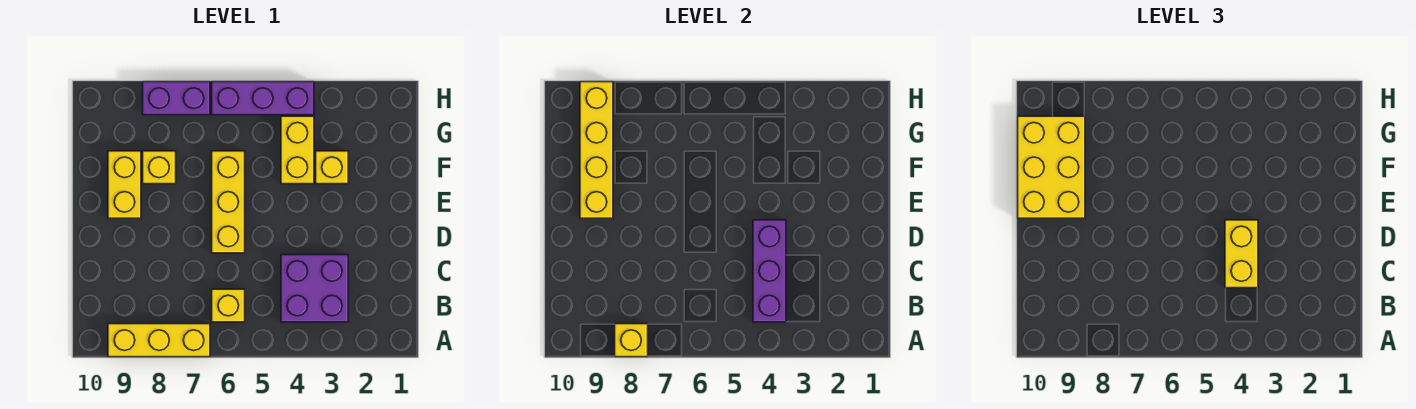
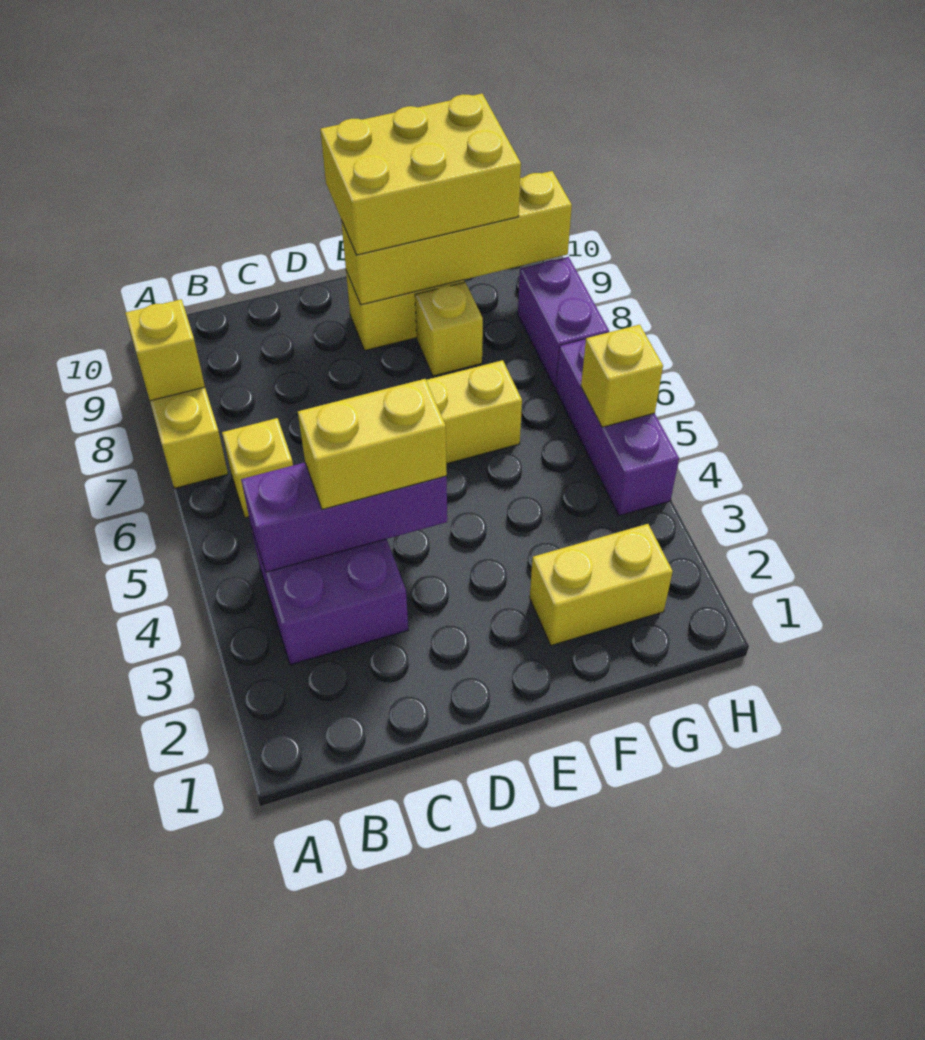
yellow brick F3 level 1 -> yellow brick H5 level 2
yellow brick F4:G4 level 1 -> yellow brick F2:G2 level 1

